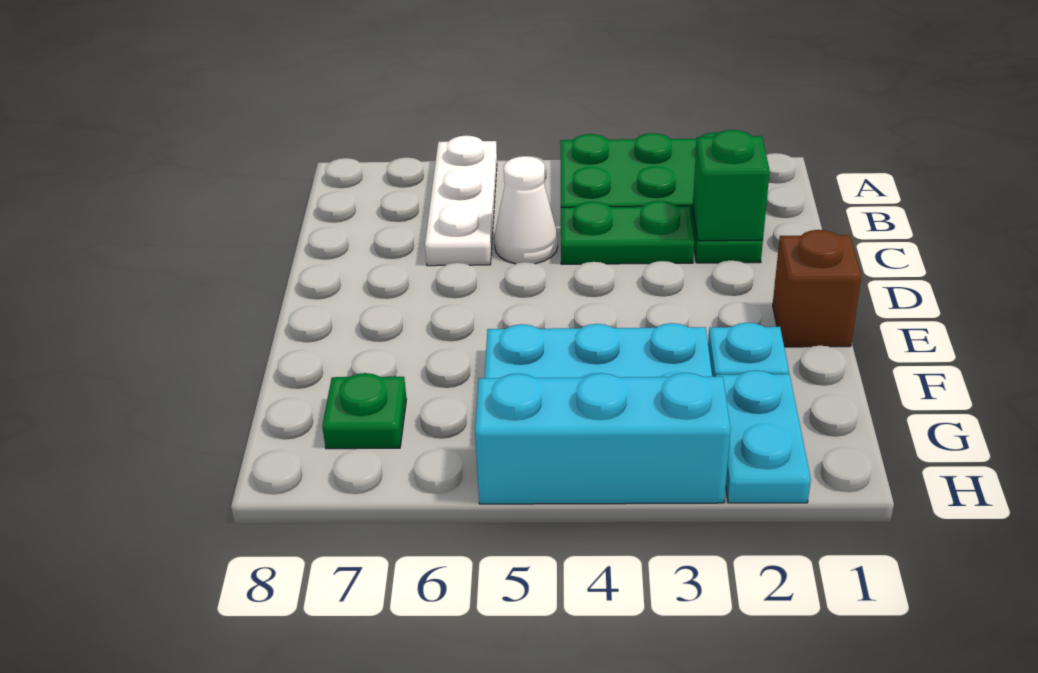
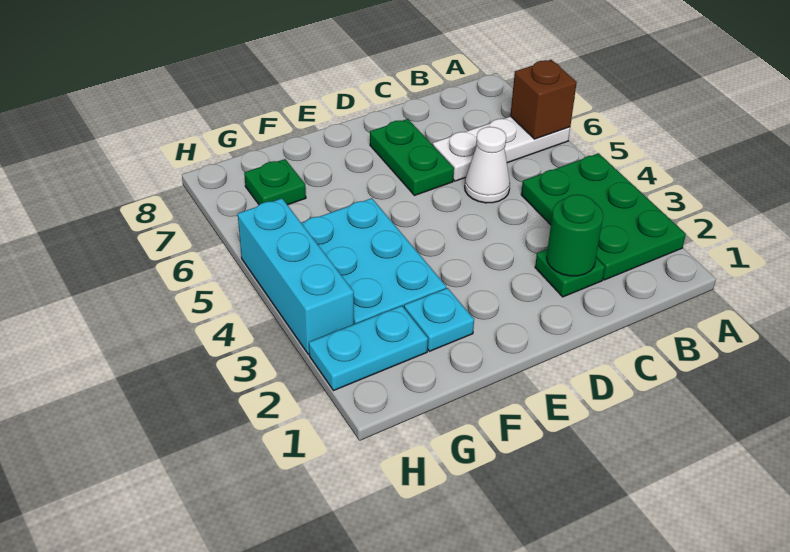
green brick C2 level 2 -> green round brick C2 level 2
green plate C3:C4 level 1 -> green plate D6:D7 level 1
brown brick E1 level 1 -> brown brick A6 level 2

